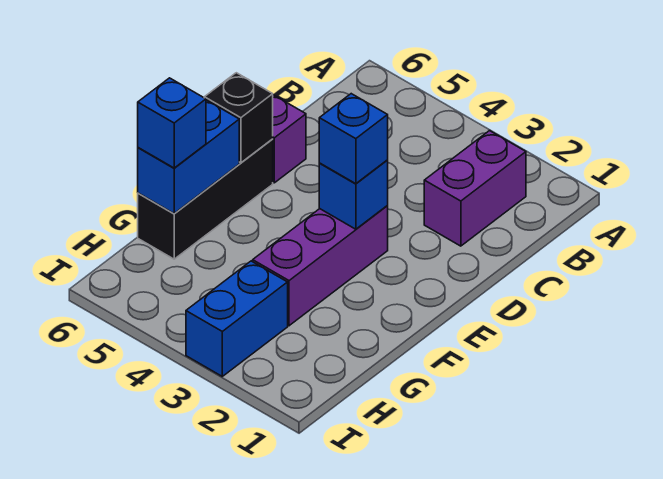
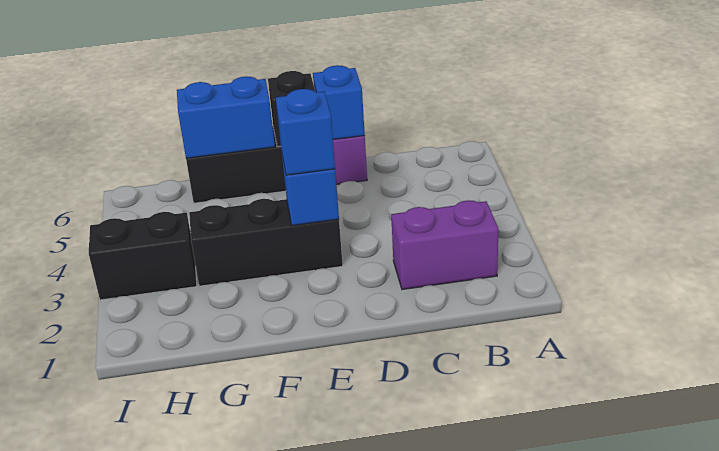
purple brick E3:G3 level 1 -> black brick E3:G3 level 1
blue brick G6 level 3 -> blue brick D6 level 2
blue brick H3:I3 level 1 -> black brick H3:I3 level 1

